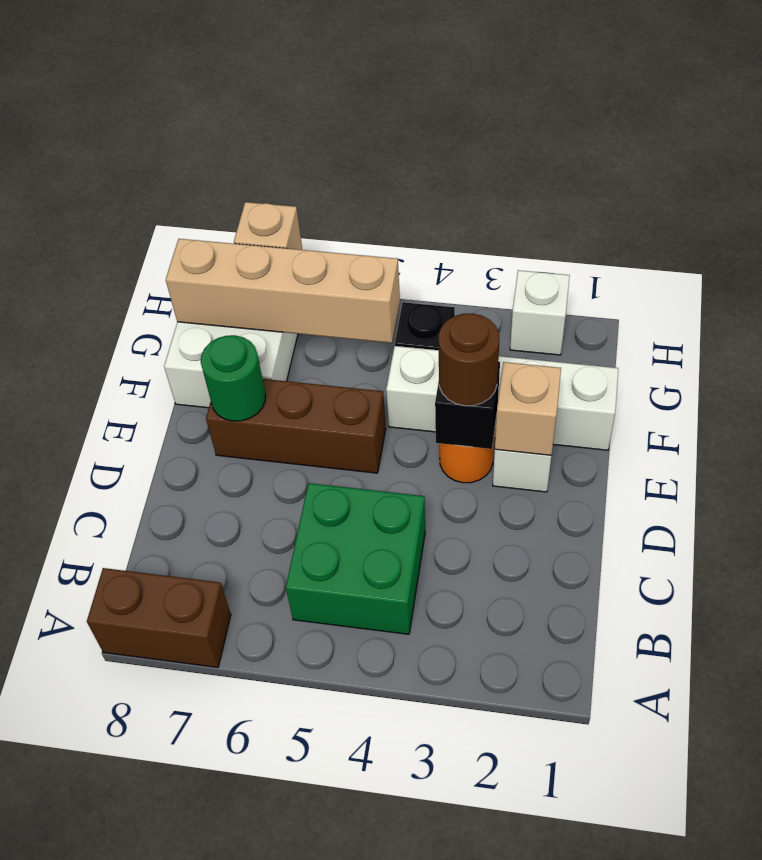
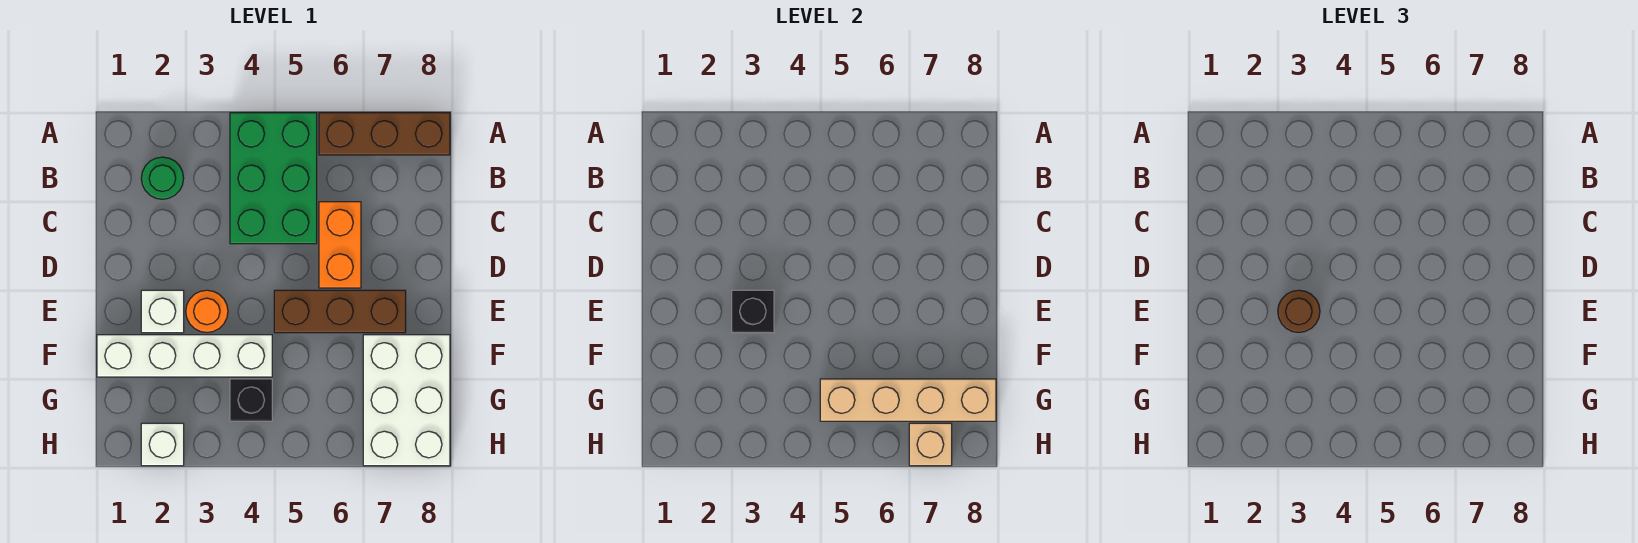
brown brick A7:A8 level 1 -> brown brick A6:A8 level 1
green brick B4:C5 level 1 -> green brick A4:C5 level 1
none -> orange brick C6:D6 level 1
tan brick E2 level 2 -> none
green round brick E7 level 2 -> green round brick B2 level 1

